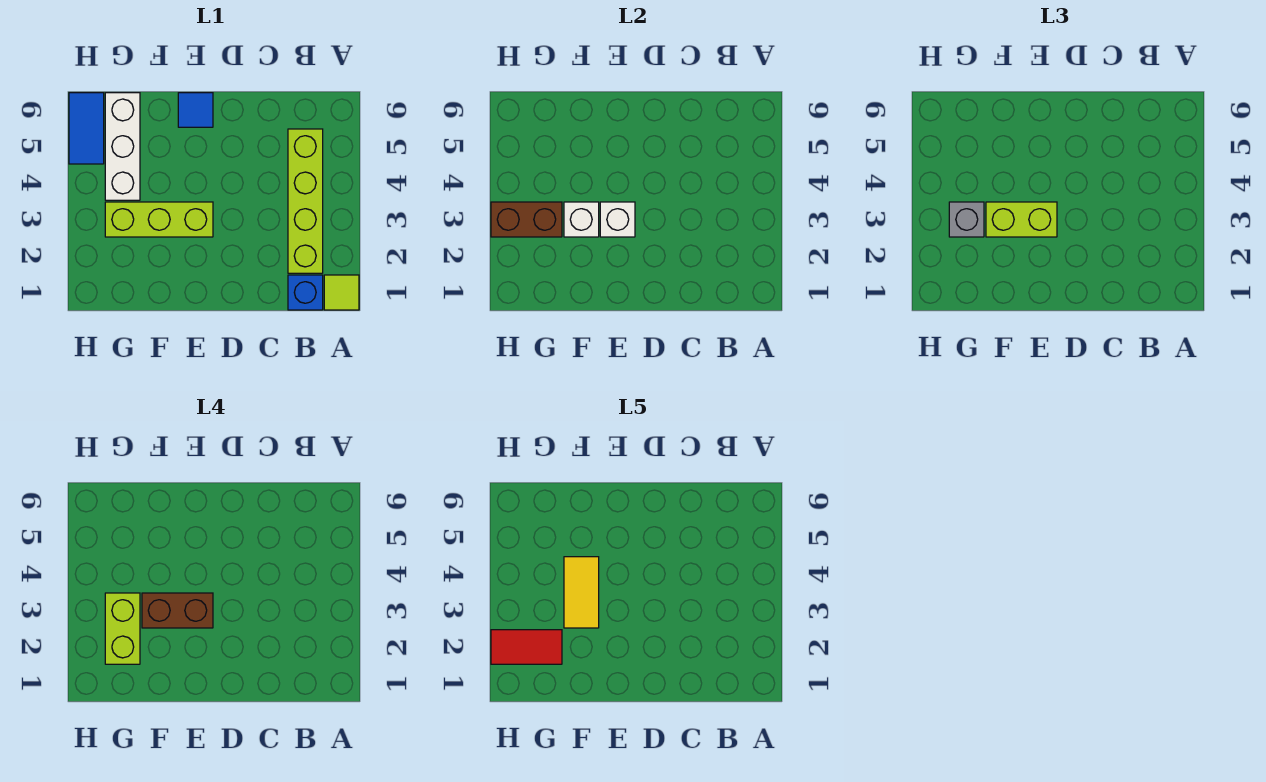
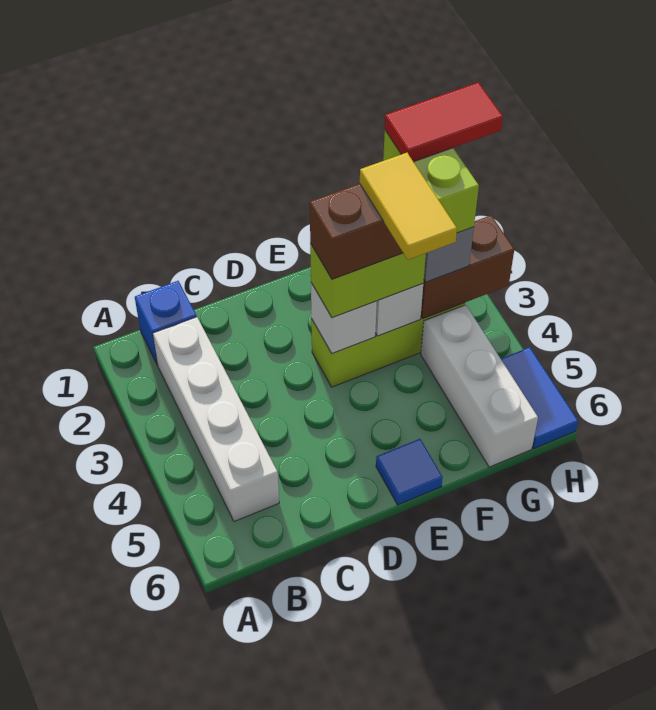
lime tile A1 level 1 -> none
lime brick B2:B5 level 1 -> white brick B2:B5 level 1

